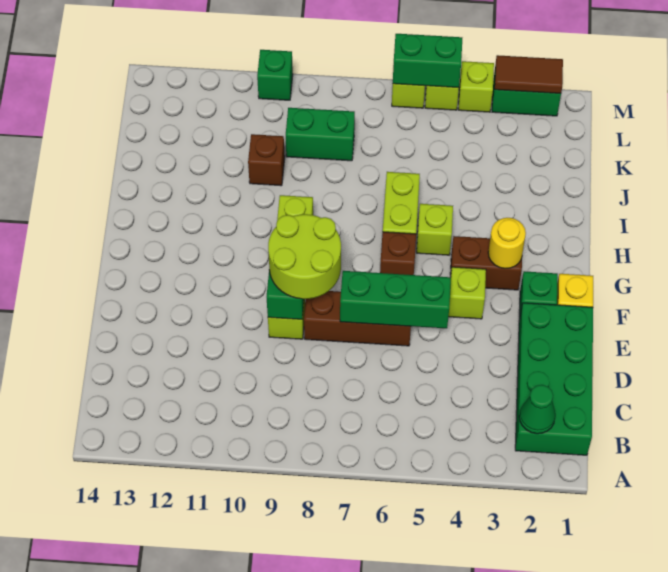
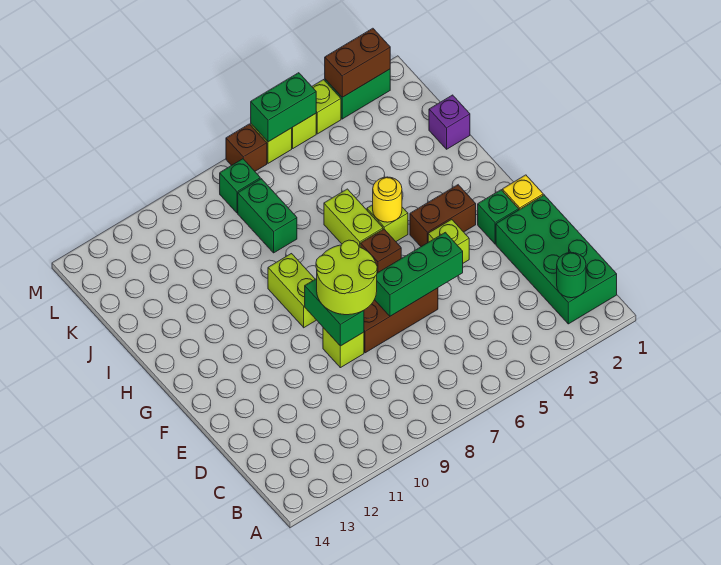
green cone B2 level 2 -> green round brick B2 level 2
yellow round brick G3 level 2 -> yellow round brick H5 level 2
none -> purple brick J1 level 1
brown brick J10 level 1 -> brown brick M7 level 1
green brick K8:K9 level 1 -> green brick J8:K8 level 1
brown tile M2:M3 level 2 -> brown brick M2:M3 level 2
green brick M10 level 1 -> green brick L8 level 1

